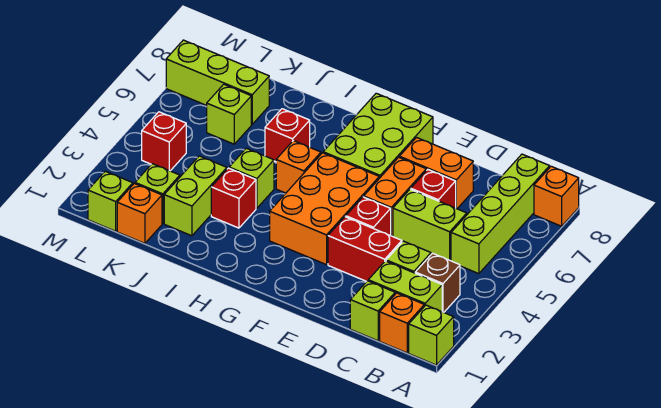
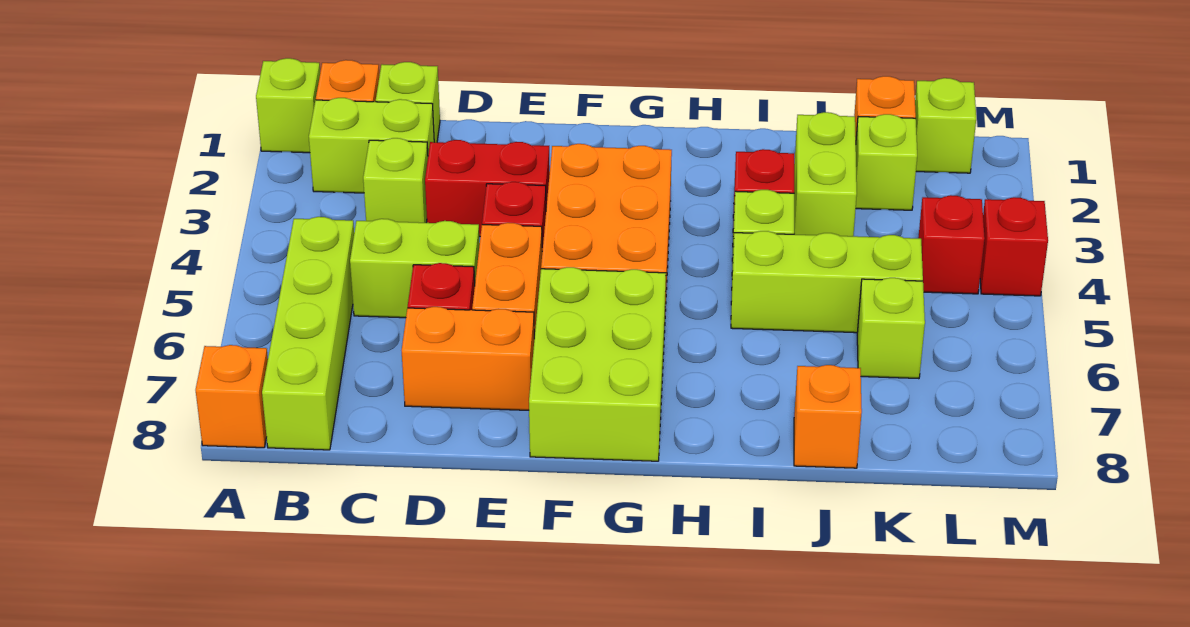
brown brick B3 level 1 -> none
orange brick H5 level 1 -> orange brick J8 level 1
red brick I6 level 1 -> red brick M4 level 1
lime brick K7:M7 level 1 -> lime brick I5:K5 level 1

